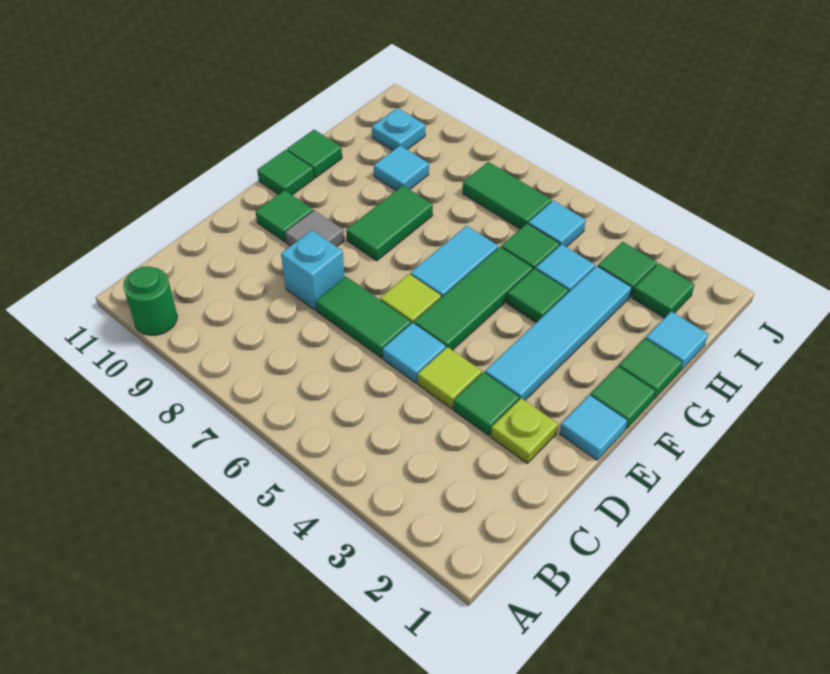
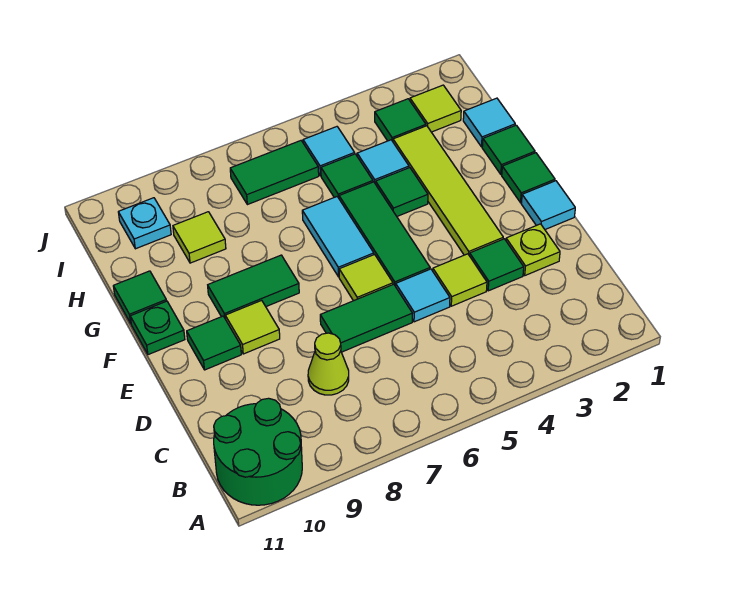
green round brick A10 level 1 -> green round brick A10:B11 level 1
none -> lime cone C8 level 1
cyan brick D8 level 1 -> none
cyan tile E3:H3 level 1 -> lime tile E3:H3 level 1
grey tile E9 level 1 -> lime tile E9 level 1
green tile F8:G8 level 1 -> green tile F8:F9 level 1
green tile F11 level 1 -> green plate F11 level 1
cyan tile H9 level 1 -> lime tile H9 level 1
green tile I2 level 1 -> lime tile I2 level 1

